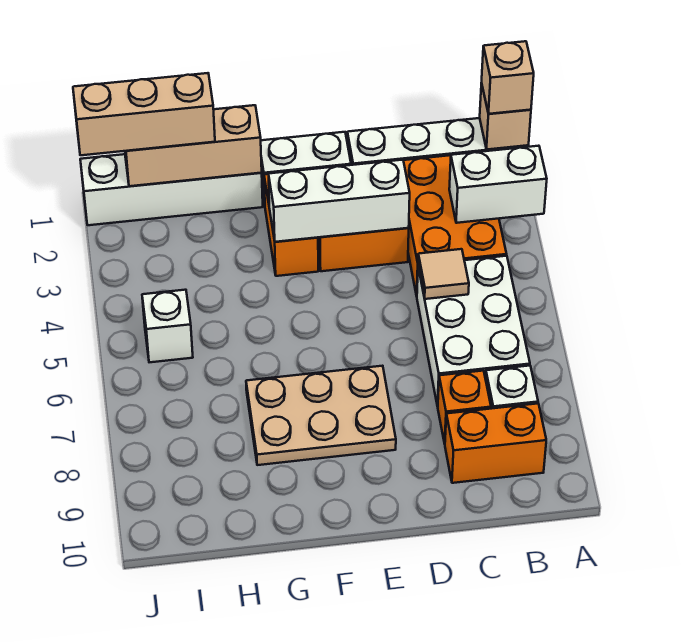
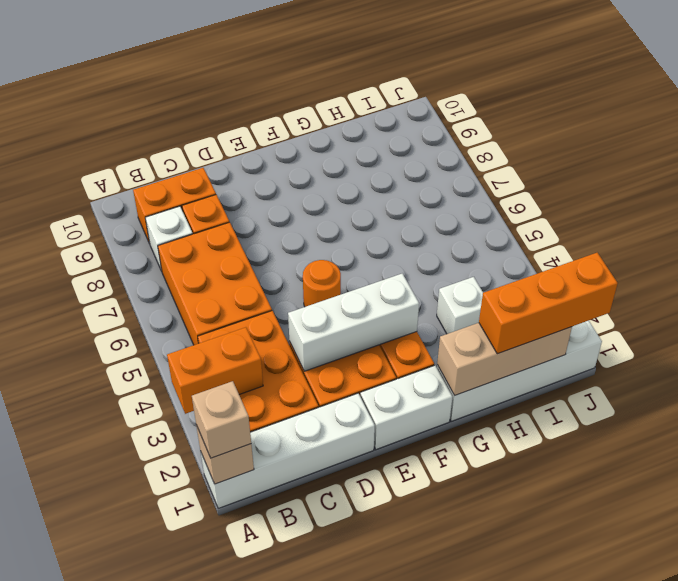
white brick A3:B3 level 2 -> orange brick A3:B3 level 2
white brick B5:C7 level 1 -> orange brick B5:C7 level 1
tan tile C5 level 2 -> none
none -> orange round brick E5 level 1
tan plate E7:G8 level 1 -> none
tan brick H1:J1 level 3 -> orange brick H1:J1 level 3
white brick I5 level 1 -> white brick H3 level 1

